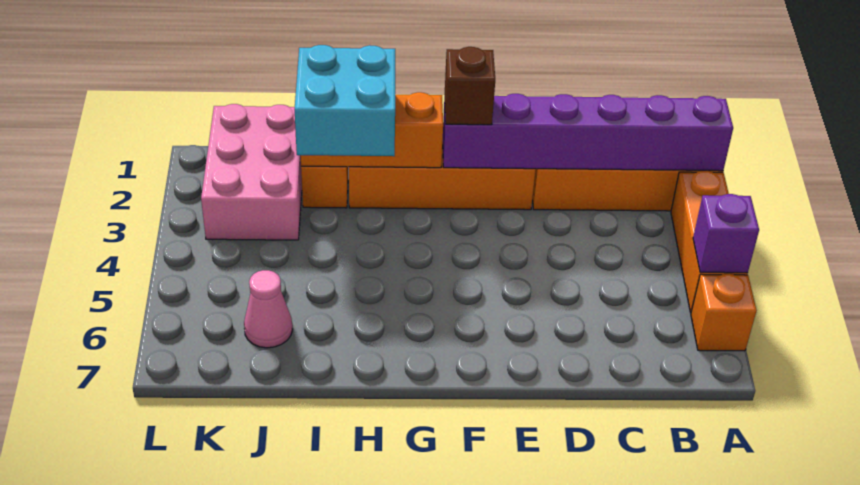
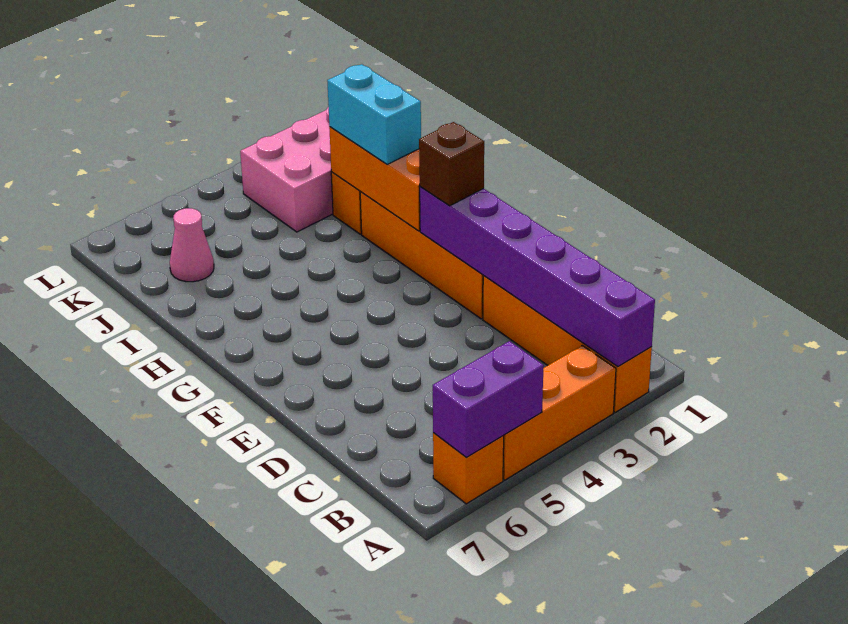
purple brick A5 level 2 -> purple brick A5:A6 level 2
cyan brick H2:I3 level 3 -> cyan brick H2:I2 level 3

